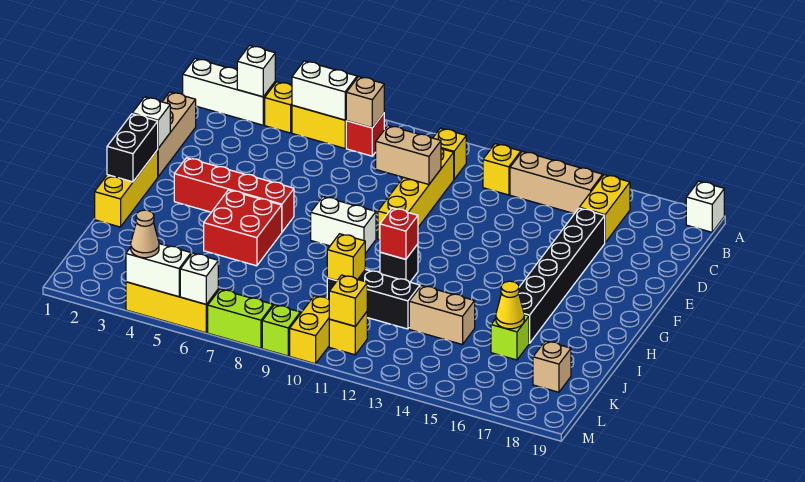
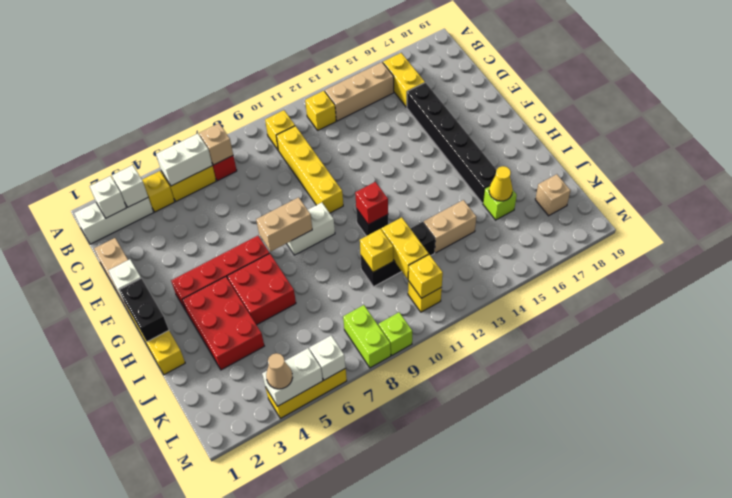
white brick A19 level 1 -> white brick B2 level 2
tan brick D9:D10 level 2 -> tan brick G7:G8 level 2
none -> red brick H3:J4 level 1
yellow brick L10:M10 level 1 -> yellow brick J11:K11 level 2
lime brick M7:M8 level 1 -> lime brick L8:M8 level 1

